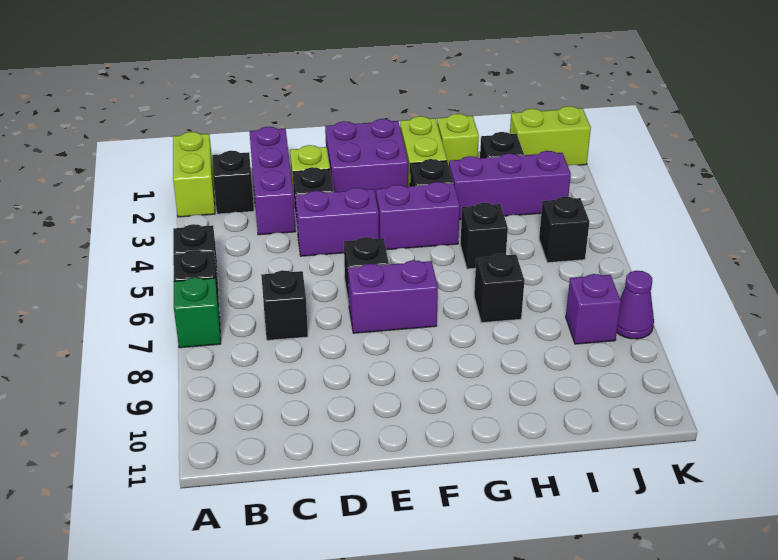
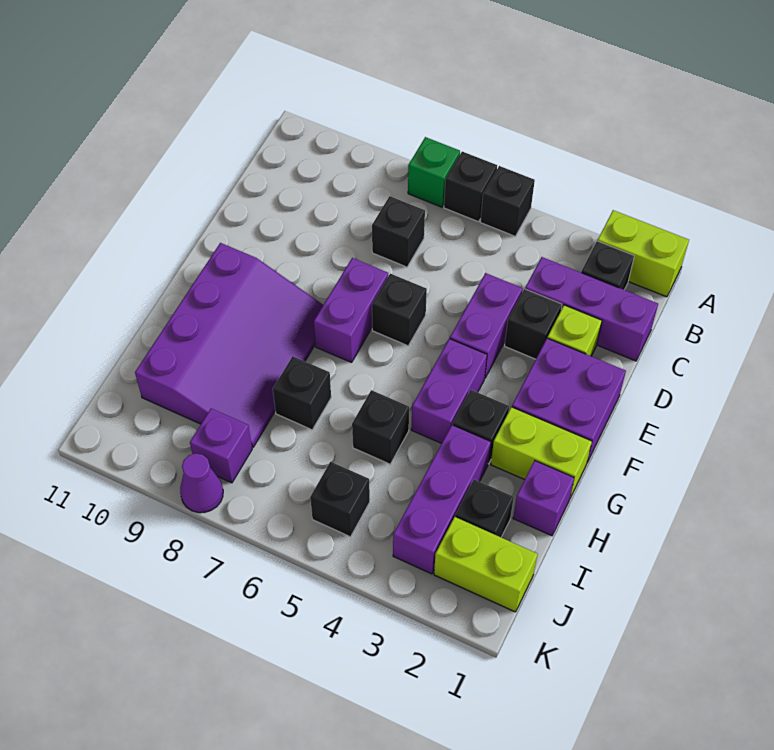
none -> purple slope F8:I10 level 1 top 10
lime brick H1 level 1 -> purple brick H1 level 1
lime brick J1:K1 level 1 -> lime brick J1:J2 level 1

